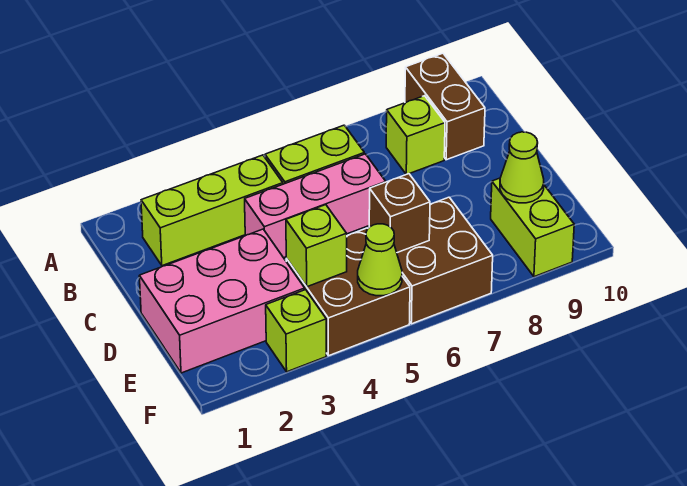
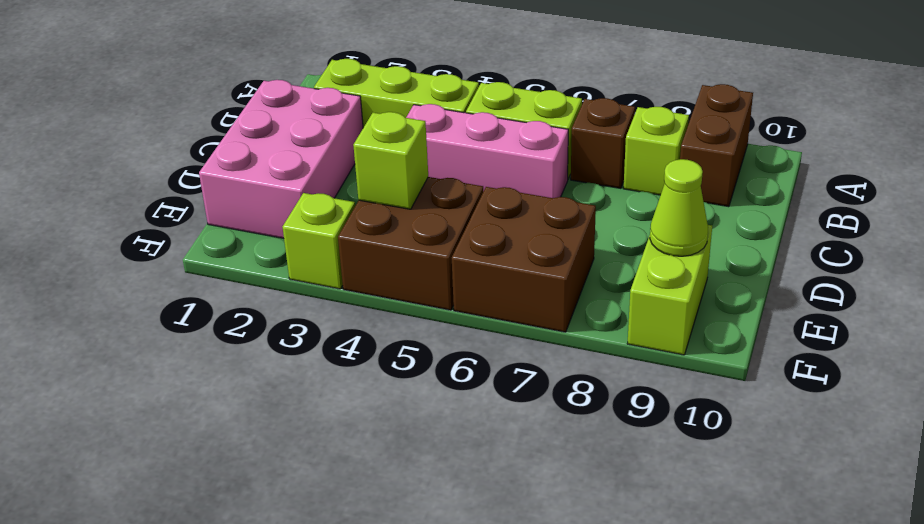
pink brick D1:E3 level 1 -> pink brick C1:E2 level 1
brown brick E6 level 2 -> brown brick B7 level 1
lime cone F5 level 2 -> none

